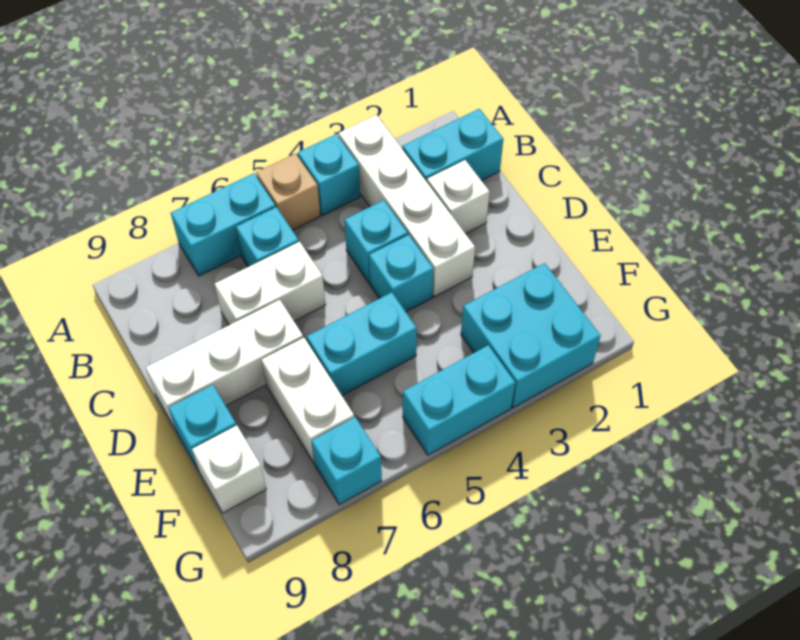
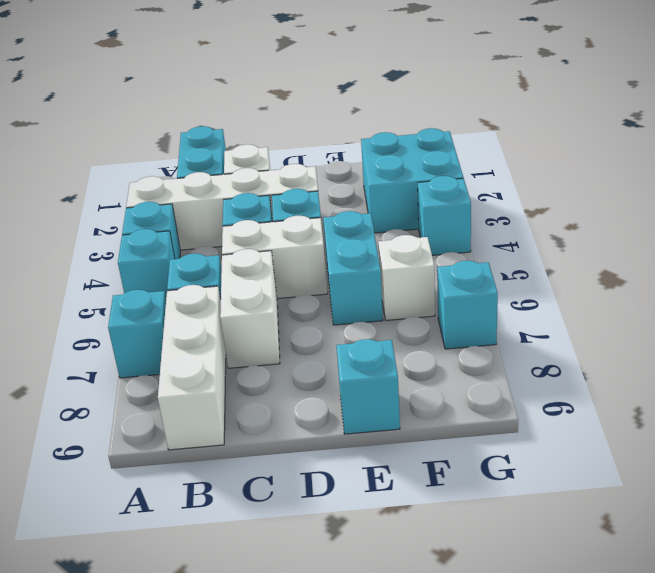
tan brick A5 level 1 -> cyan brick A5 level 1
cyan brick A6:A7 level 1 -> cyan brick A7 level 1
white brick D7:D9 level 1 -> white brick B7:B9 level 1
white brick E7:F7 level 1 -> white brick C5:D5 level 1
white brick F9 level 1 -> white brick F6 level 1
cyan brick G4:G5 level 1 -> cyan brick G4 level 1

